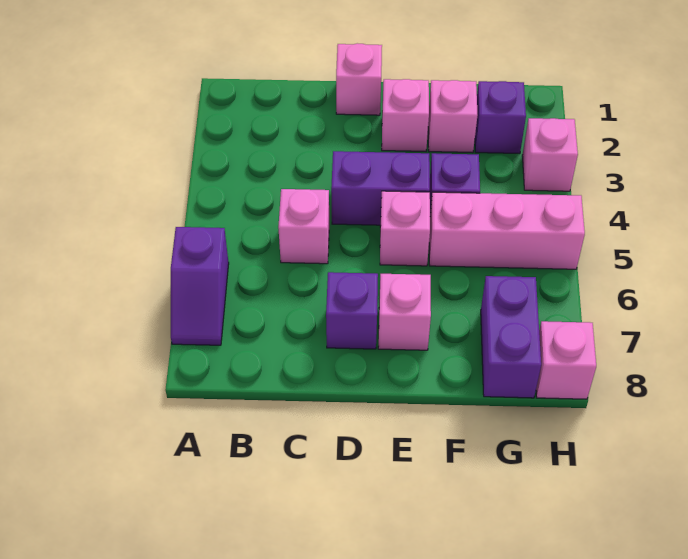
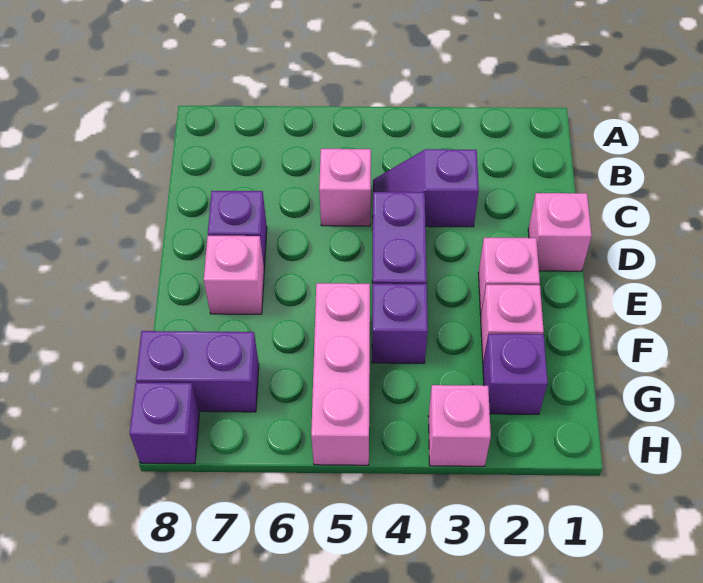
purple slope A6:A7 level 1 top 6 -> purple slope C3:C4 level 1 top 3
pink brick E5 level 1 -> none
pink brick H8 level 1 -> purple brick H8 level 1

